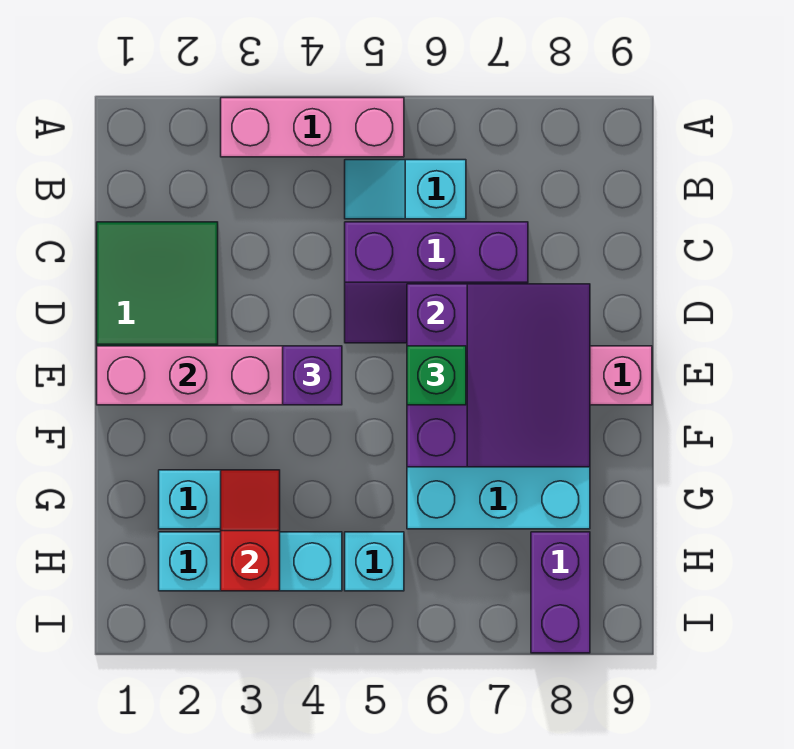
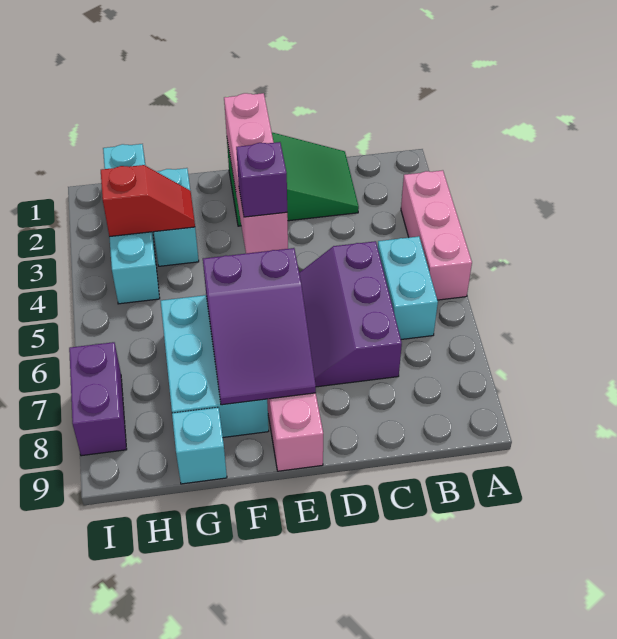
cyan slope B5:B6 level 1 top 6 -> cyan brick B5:B6 level 1
purple slope D6:F8 level 2 top 6 -> purple slope E6:F8 level 2 top 6
green brick E6 level 3 -> none
cyan brick H2:H4 level 1 -> cyan brick H1:H4 level 1
cyan brick H5 level 1 -> cyan brick G9 level 1
purple brick H8:I8 level 1 -> purple brick I7:I8 level 1

